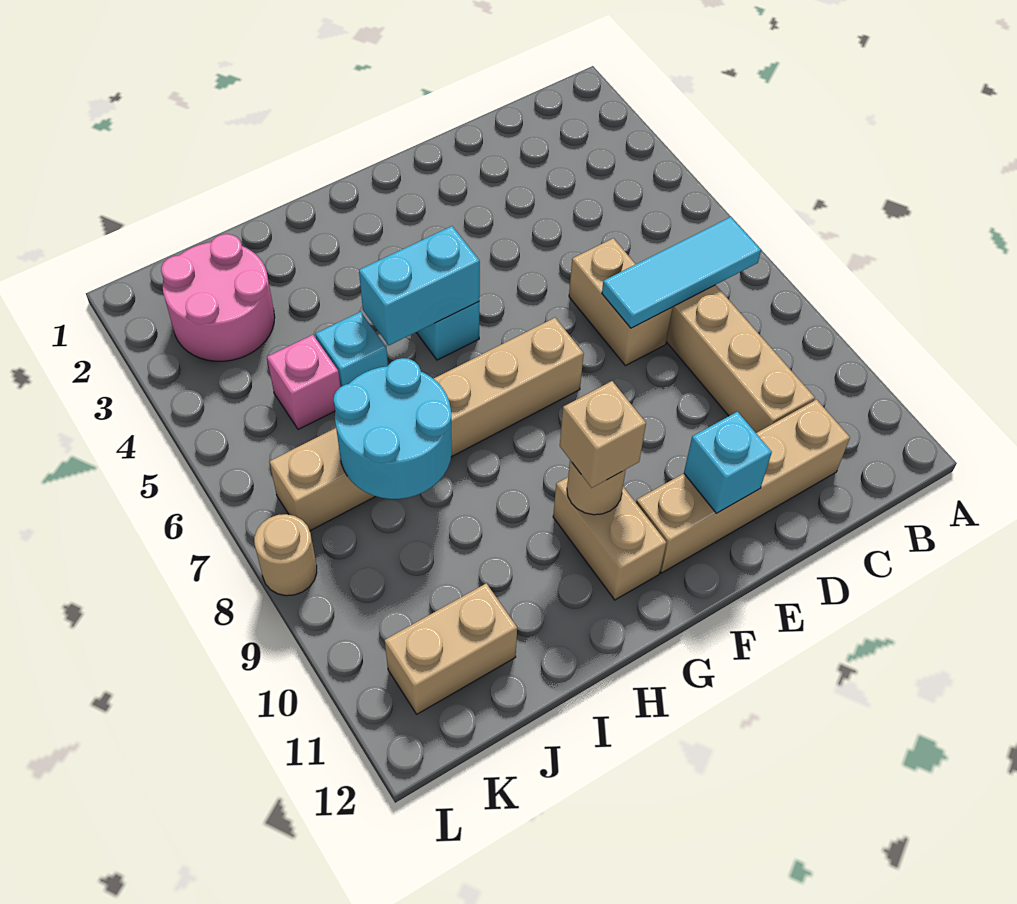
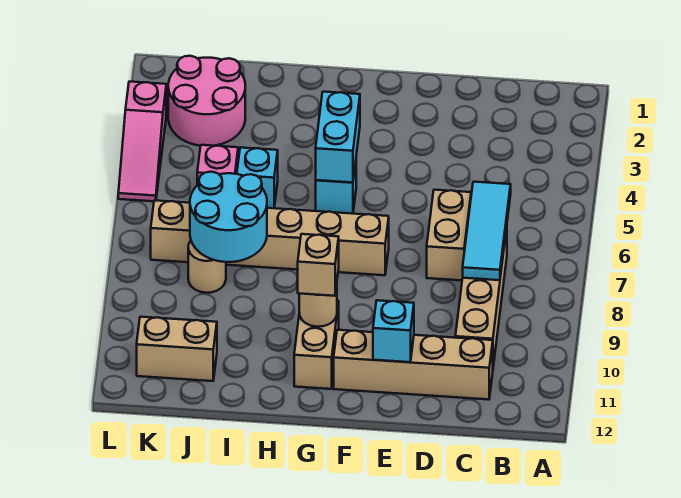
cyan tile B7:D7 level 2 -> cyan tile C6:C8 level 2
cyan brick G5:H5 level 2 -> cyan brick G4:G5 level 2
none -> pink slope L3:L5 level 1 top 3
tan round brick L8 level 1 -> tan round brick J8 level 1

